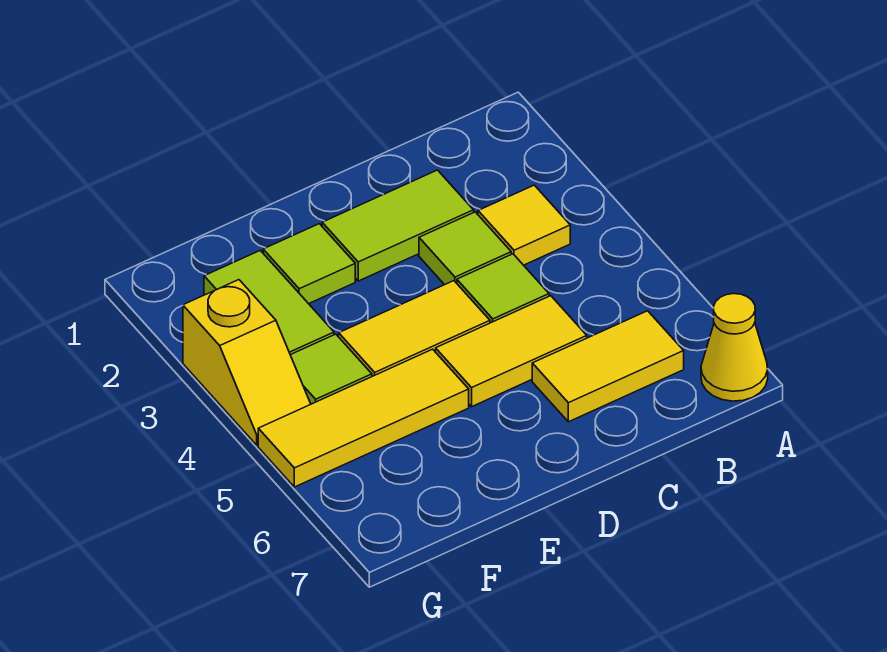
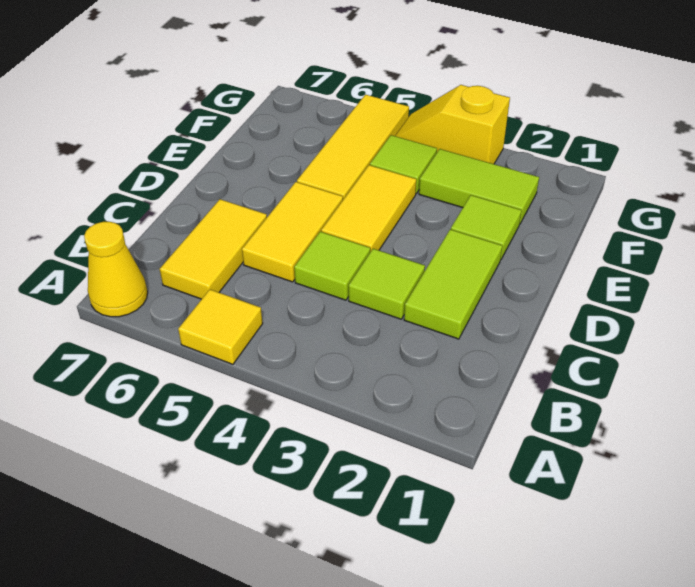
yellow tile B3 level 1 -> yellow tile A5 level 1

